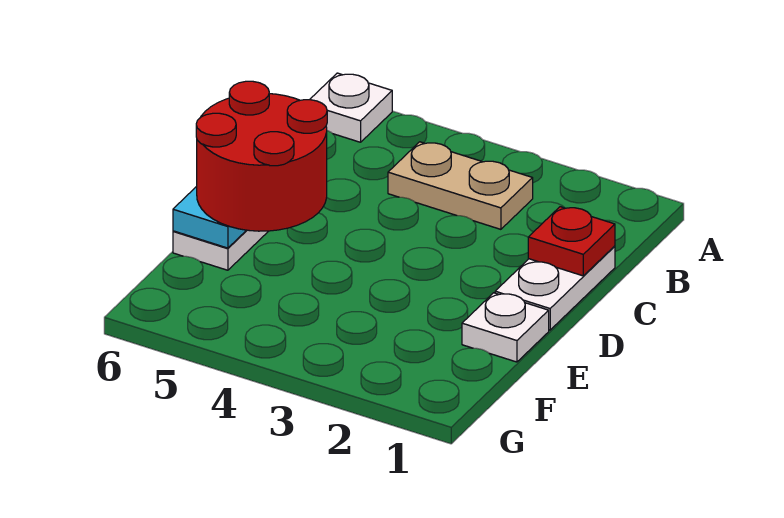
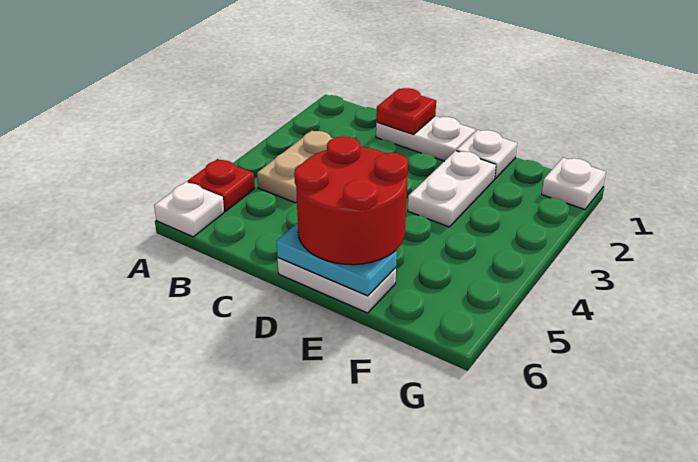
none -> red plate A5 level 1
none -> white plate E2:E3 level 1
none -> white plate G1 level 1

